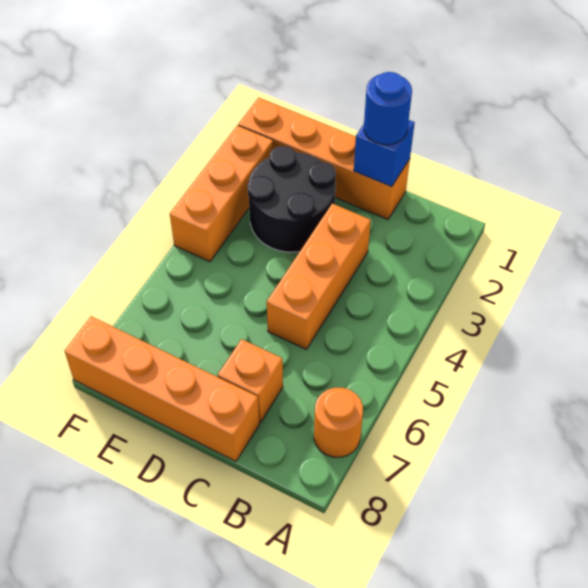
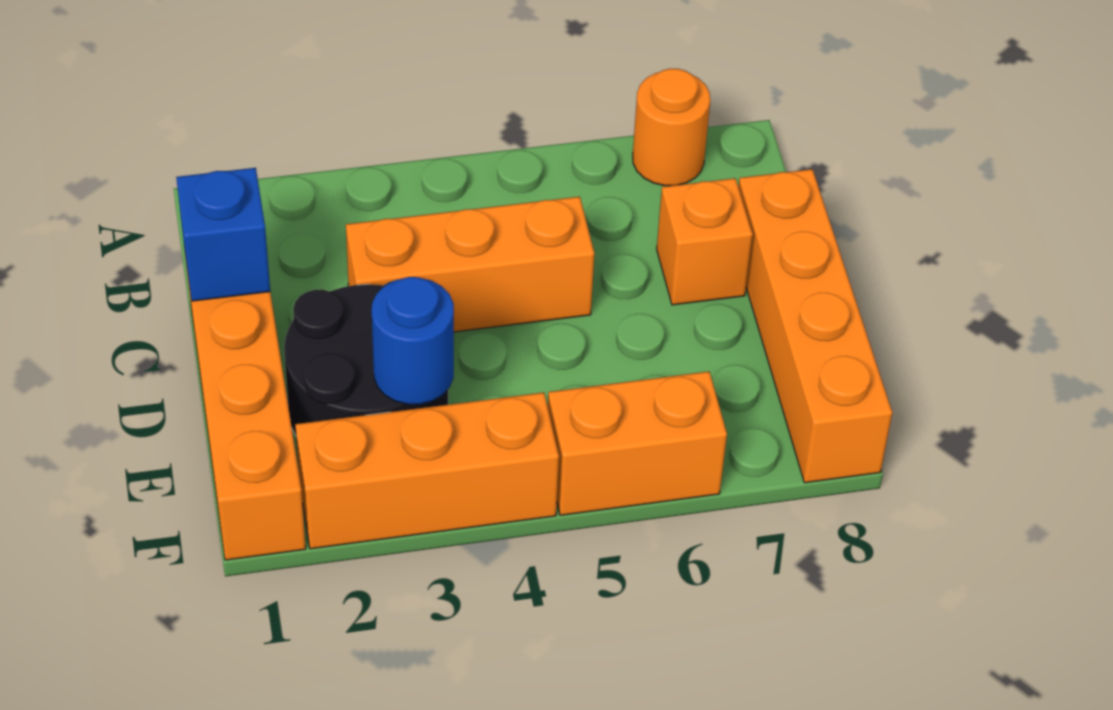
blue round brick C1 level 3 -> blue round brick E3 level 2
none -> orange brick F5:F6 level 1

